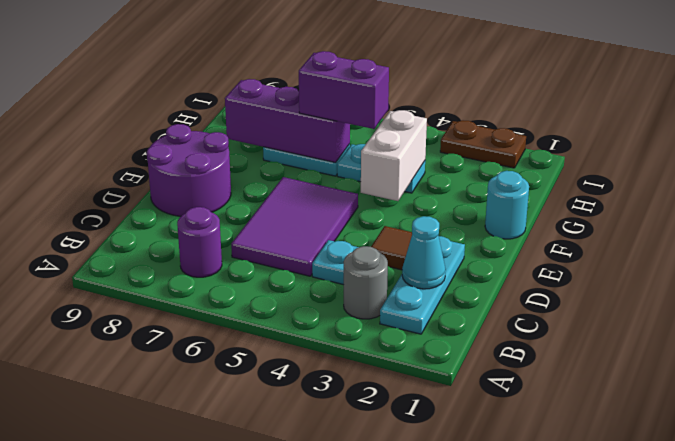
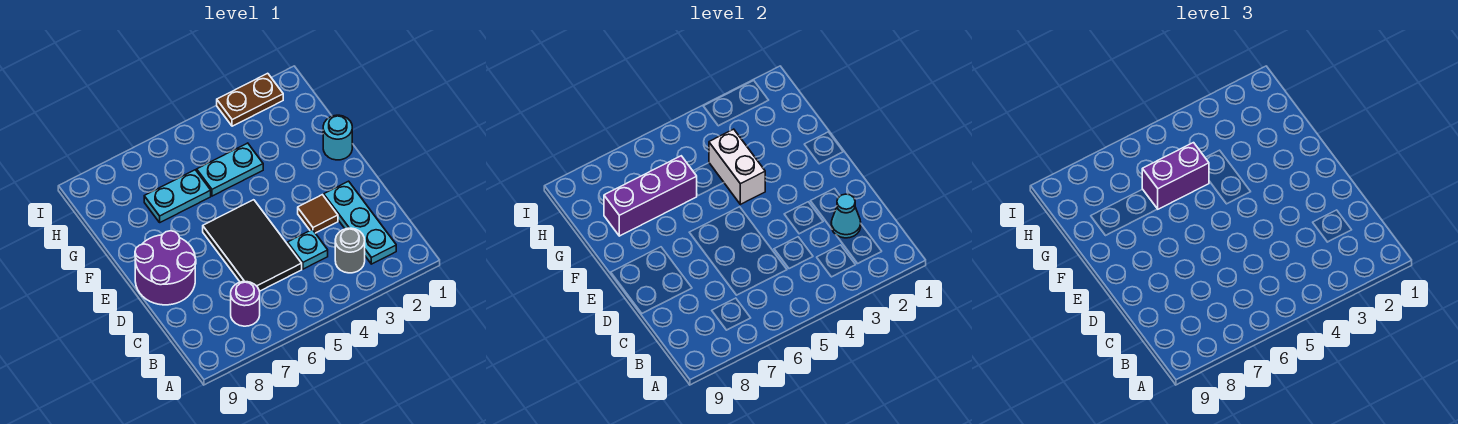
purple tile C5:E6 level 1 -> black tile C5:E6 level 1

